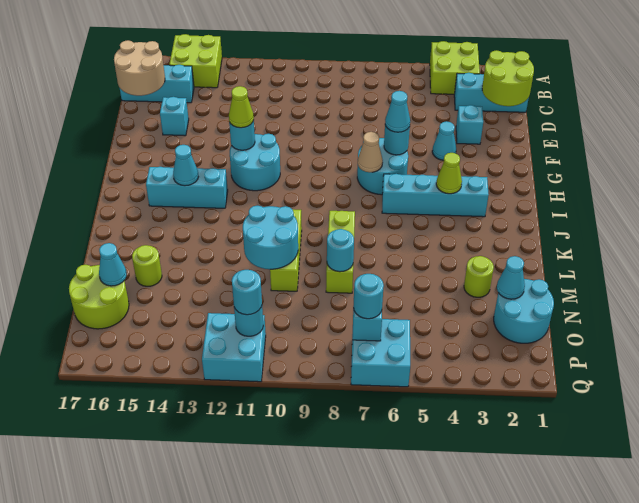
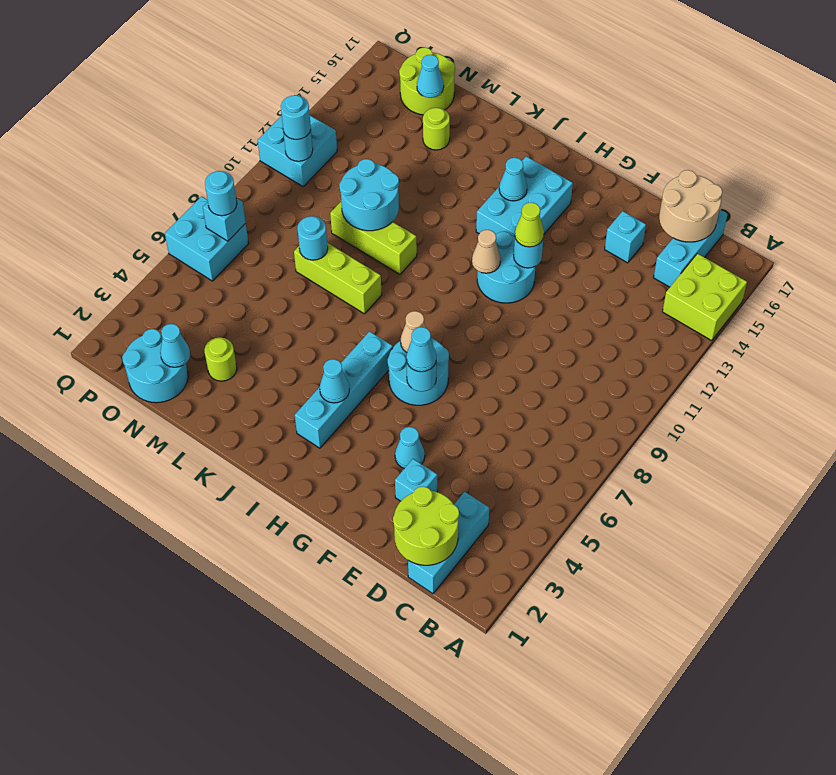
lime brick A3:B4 level 1 -> none
none -> tan cone H11 level 2
lime cone I4 level 2 -> cyan cone I4 level 2
cyan brick I13:I15 level 1 -> cyan brick H13:I15 level 1

